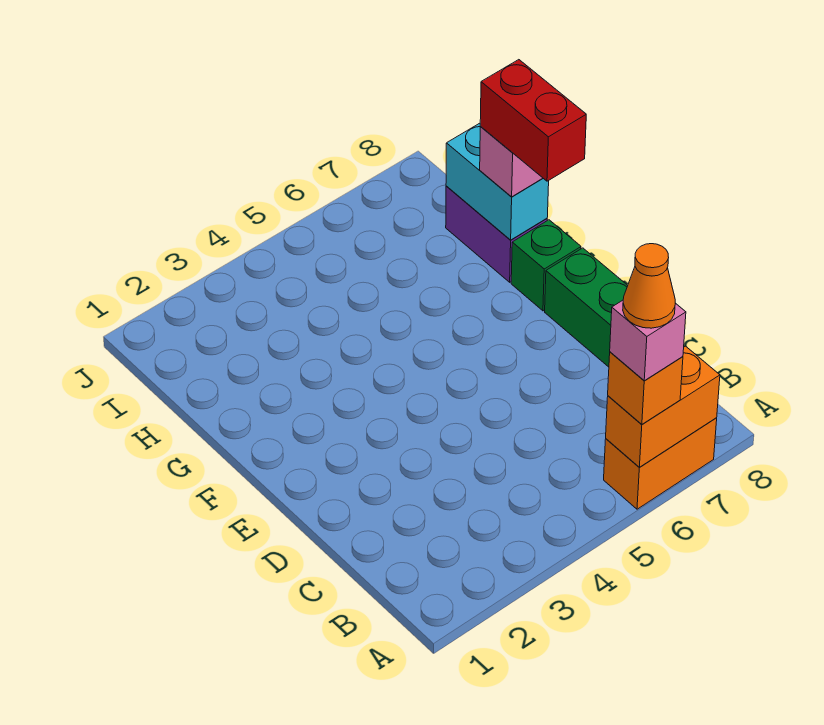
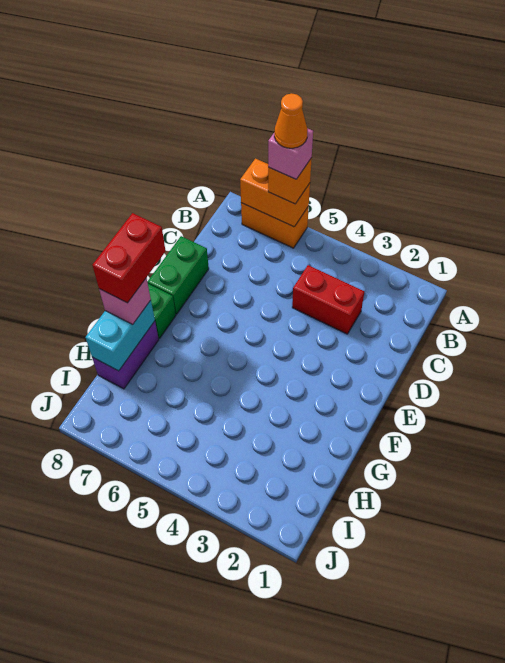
none -> red brick C3:C4 level 1

